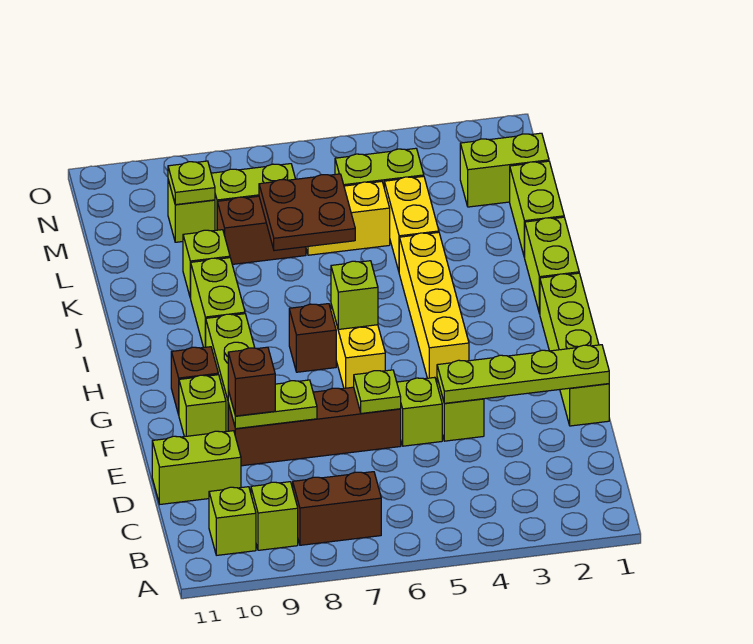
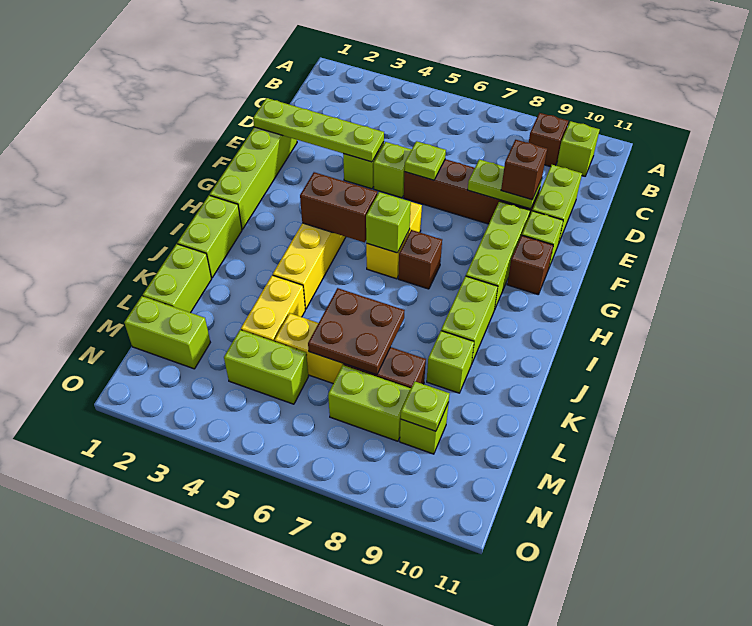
brown brick B7:B8 level 1 -> brown brick H4:H5 level 2
lime brick B9 level 1 -> brown brick B9 level 1
lime brick D10:D11 level 1 -> lime brick D10:E10 level 1

